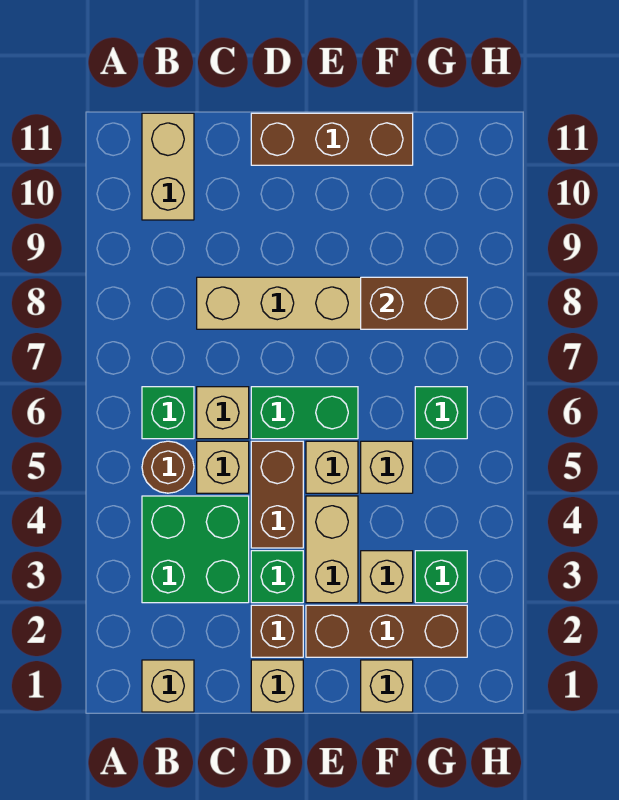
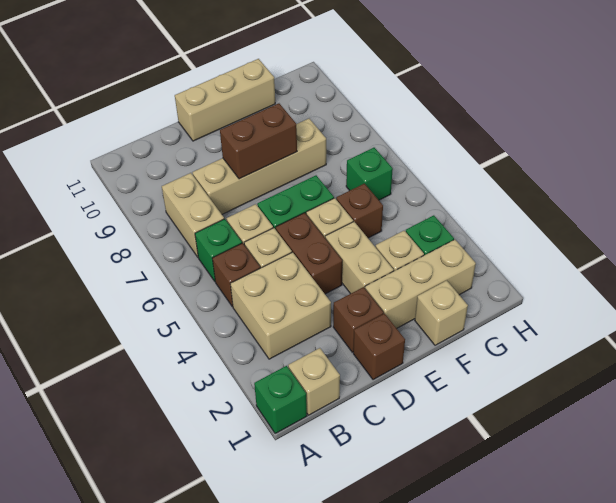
green brick B3:C4 level 1 -> tan brick B3:C4 level 1
brown round brick B5 level 1 -> brown brick B5 level 1
tan brick B10:B11 level 1 -> tan brick B7:B8 level 1
tan brick D1 level 1 -> brown brick D1 level 1
green brick D3 level 1 -> green brick A1 level 1
brown brick D11:F11 level 1 -> tan brick D11:F11 level 1
brown brick E2:G2 level 1 -> tan brick E2:G2 level 1
tan brick F5 level 1 -> brown brick F5 level 1
brown brick F8:G8 level 2 -> brown brick D8:E8 level 2

